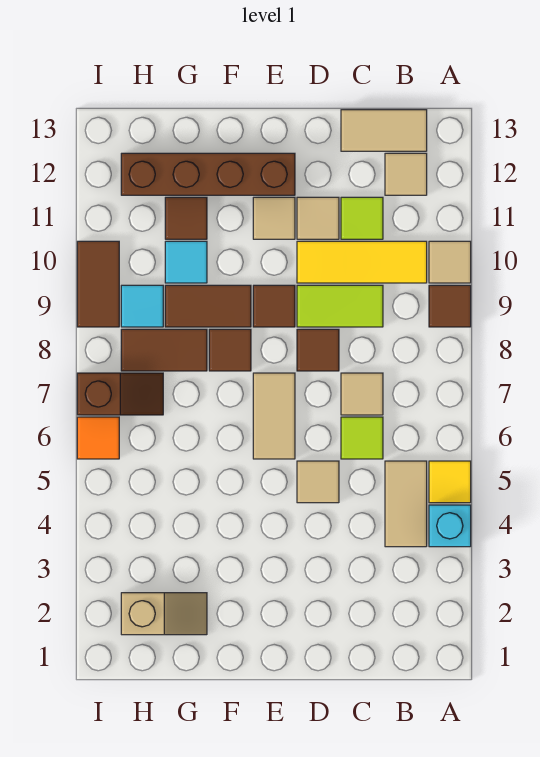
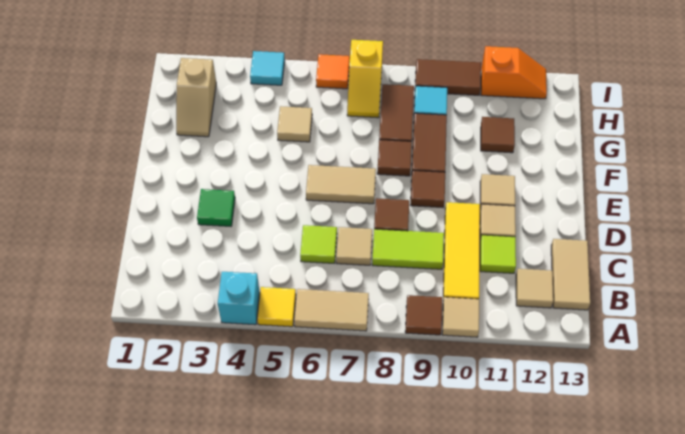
tan tile B4:B5 level 1 -> tan tile A6:A7 level 1
lime tile C9:D9 level 1 -> lime tile C8:C9 level 1
none -> green tile D3 level 1
tan tile D5 level 1 -> tan tile G5 level 1
brown brick E12:H12 level 1 -> none
cyan tile G10 level 1 -> cyan tile I4 level 1
brown slope H7:I7 level 1 top I -> yellow slope H7:I7 level 1 top I
none -> orange slope I11:I12 level 1 top 11

